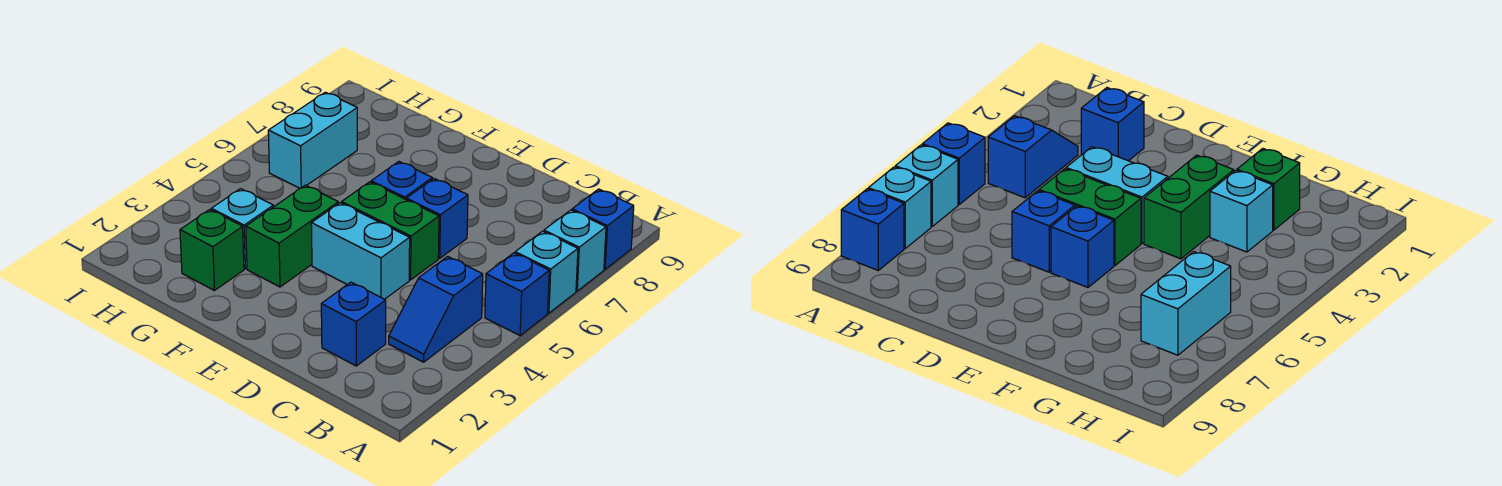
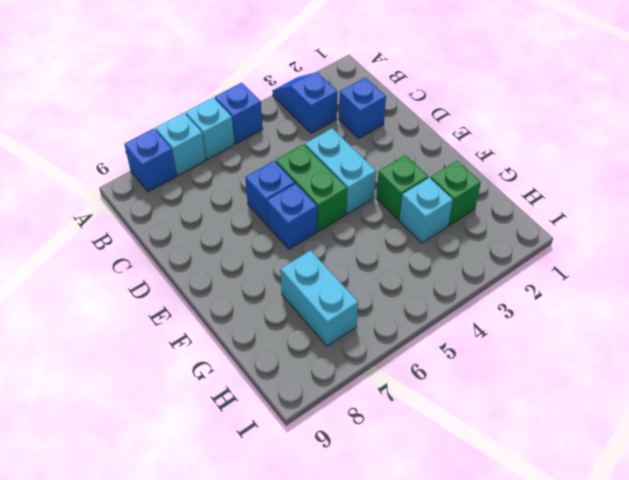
blue slope B3:B4 level 1 top 4 -> blue slope A3:B3 level 1 top B
green brick F3:F4 level 1 -> green brick F3 level 1
cyan brick H6:H7 level 1 -> cyan brick G7:H7 level 1

